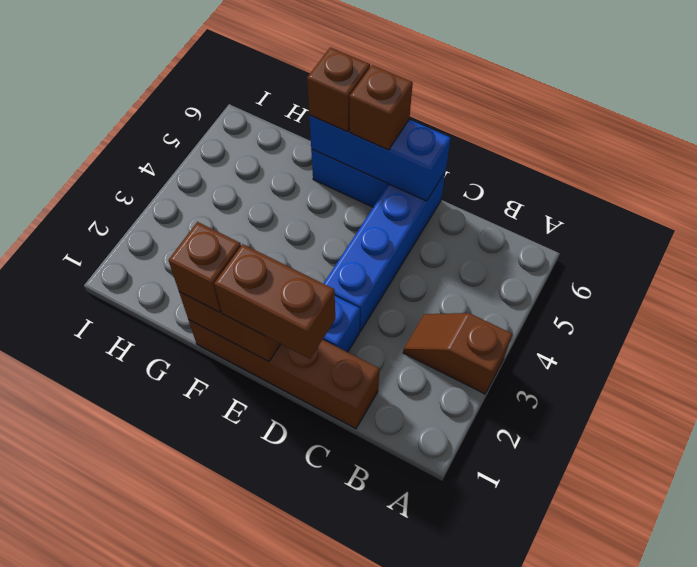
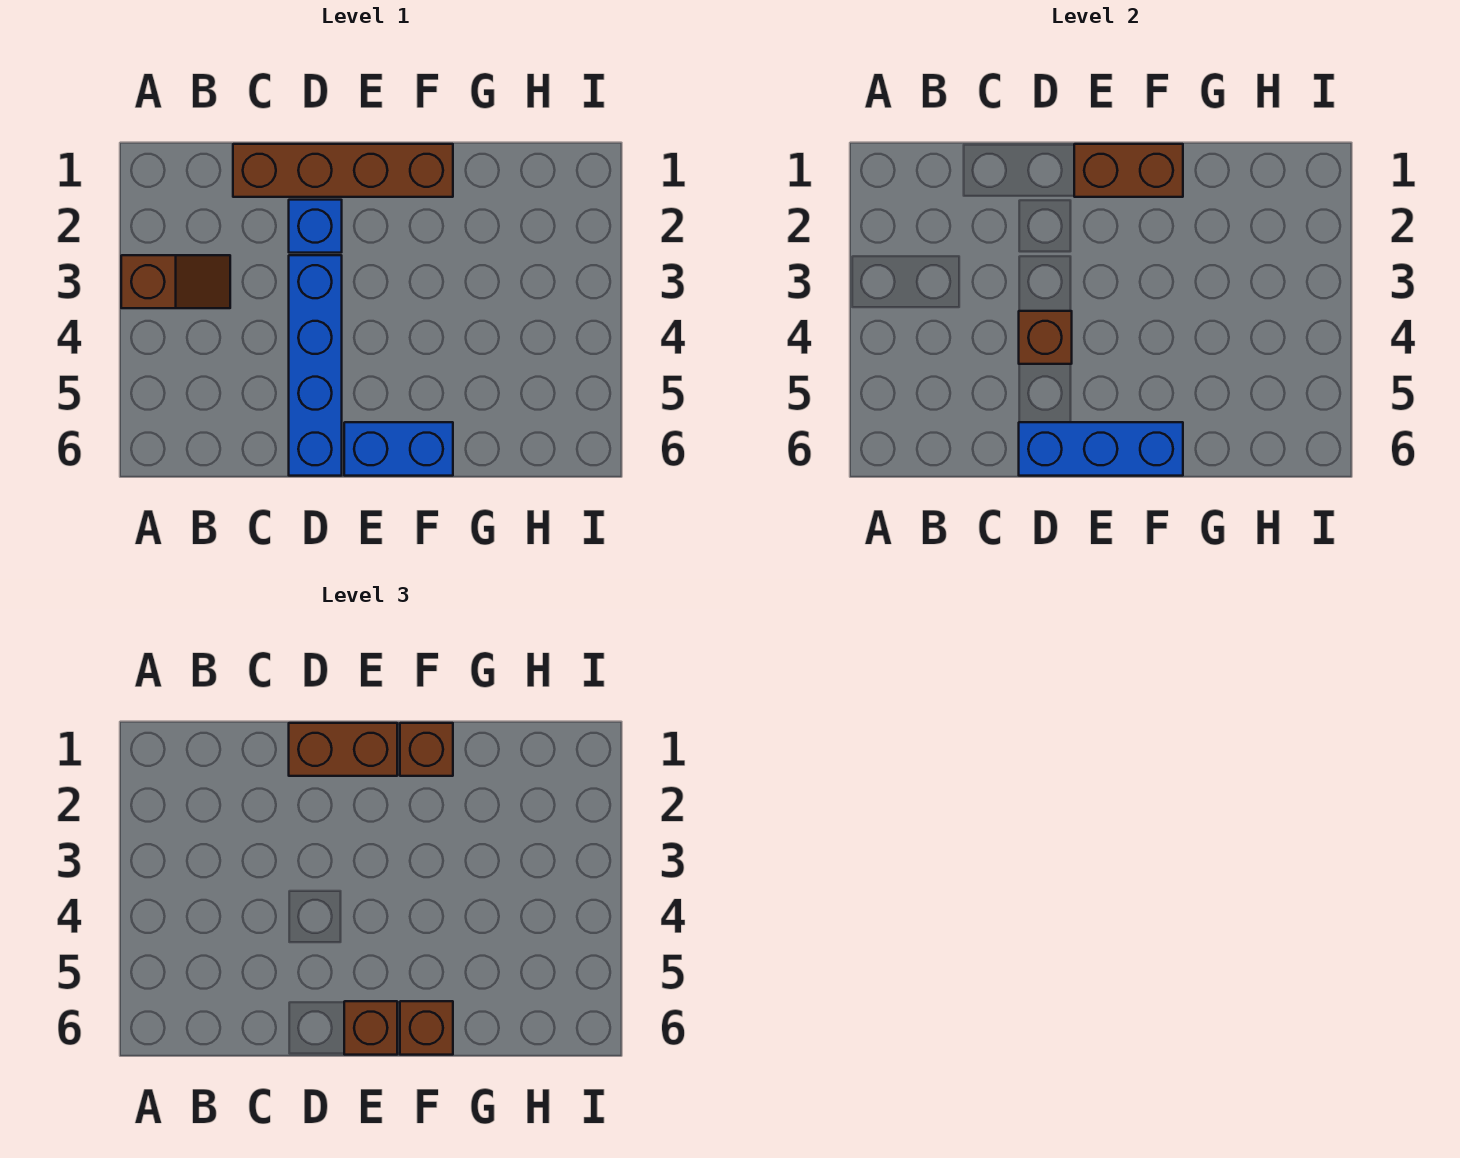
none -> brown brick D4 level 2

